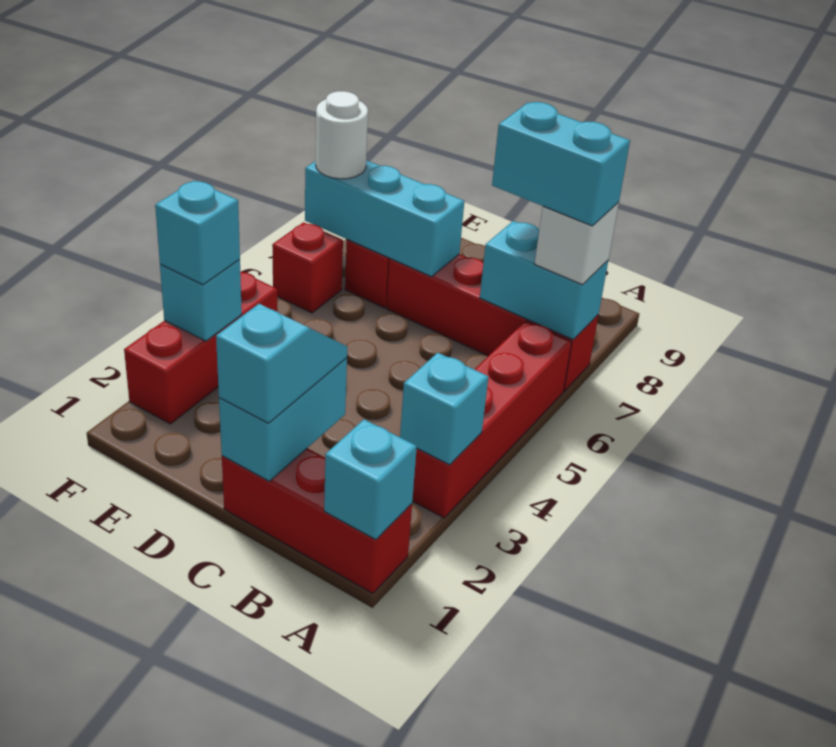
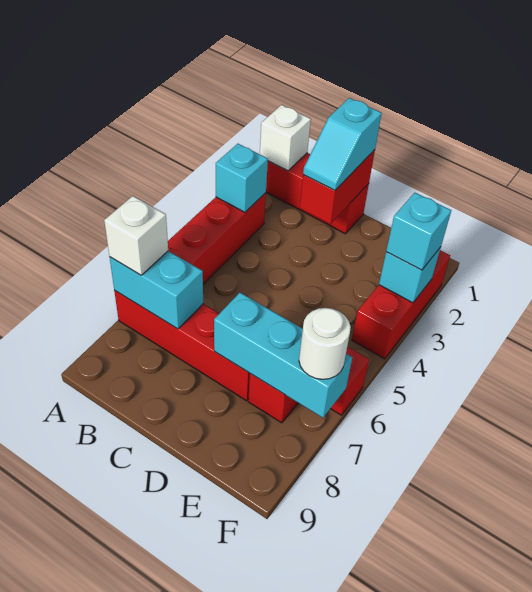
cyan brick A1 level 2 -> white brick A1 level 2
cyan brick A7:B7 level 4 -> none
cyan brick C1:C2 level 2 -> red brick C1:C2 level 2

